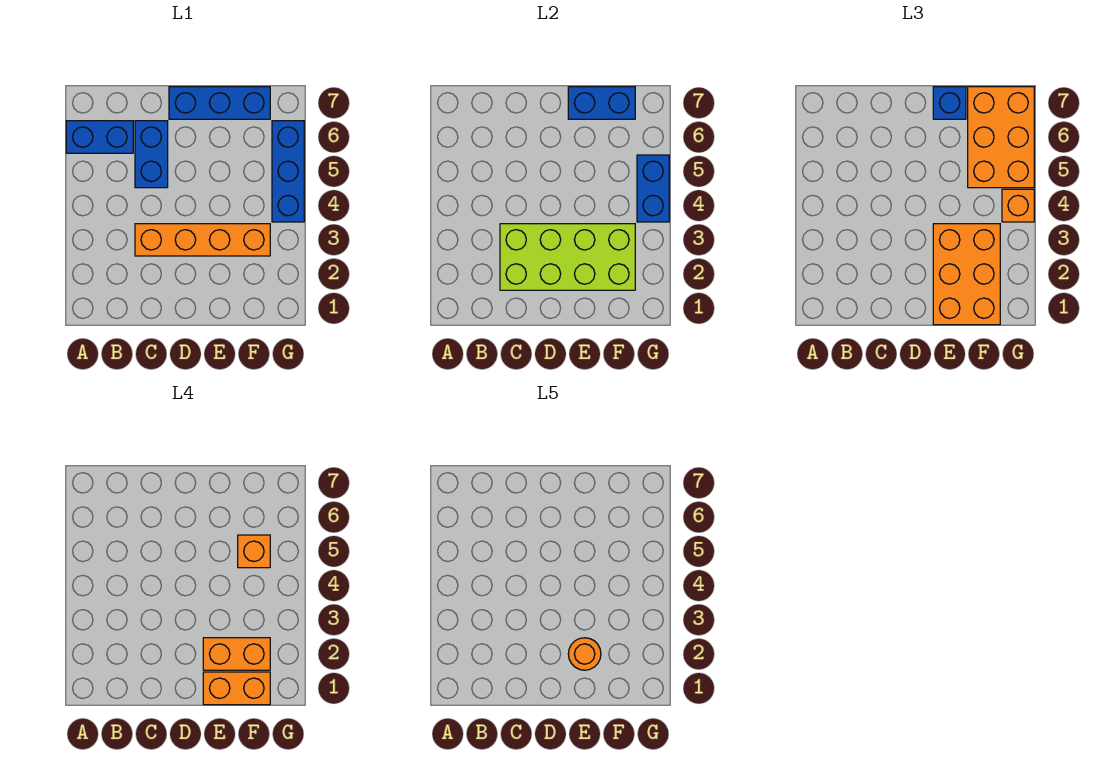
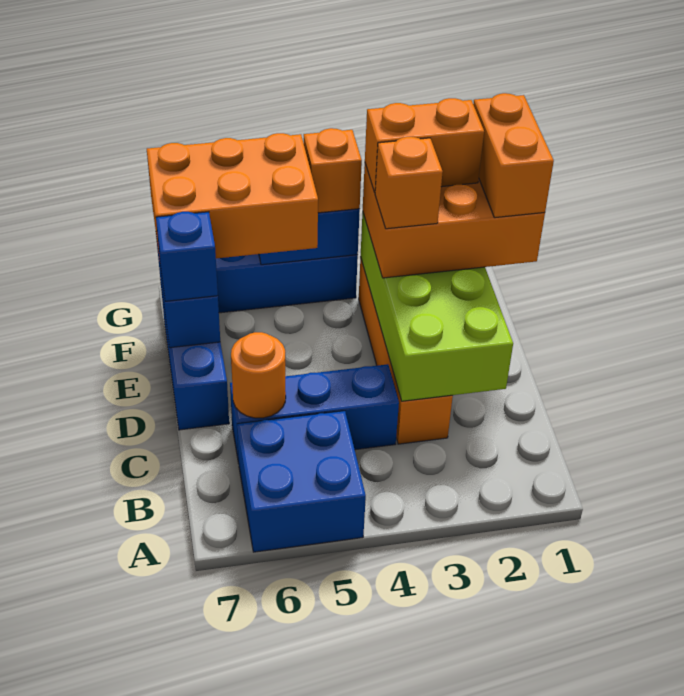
blue brick A6:B6 level 1 -> blue brick A5:B6 level 1
blue brick C5:C6 level 1 -> blue brick C4:C6 level 1
orange brick E2:F2 level 4 -> orange brick F2:F3 level 4
orange round brick E2 level 5 -> orange round brick C6 level 2
orange brick F5 level 4 -> orange brick E3 level 4

